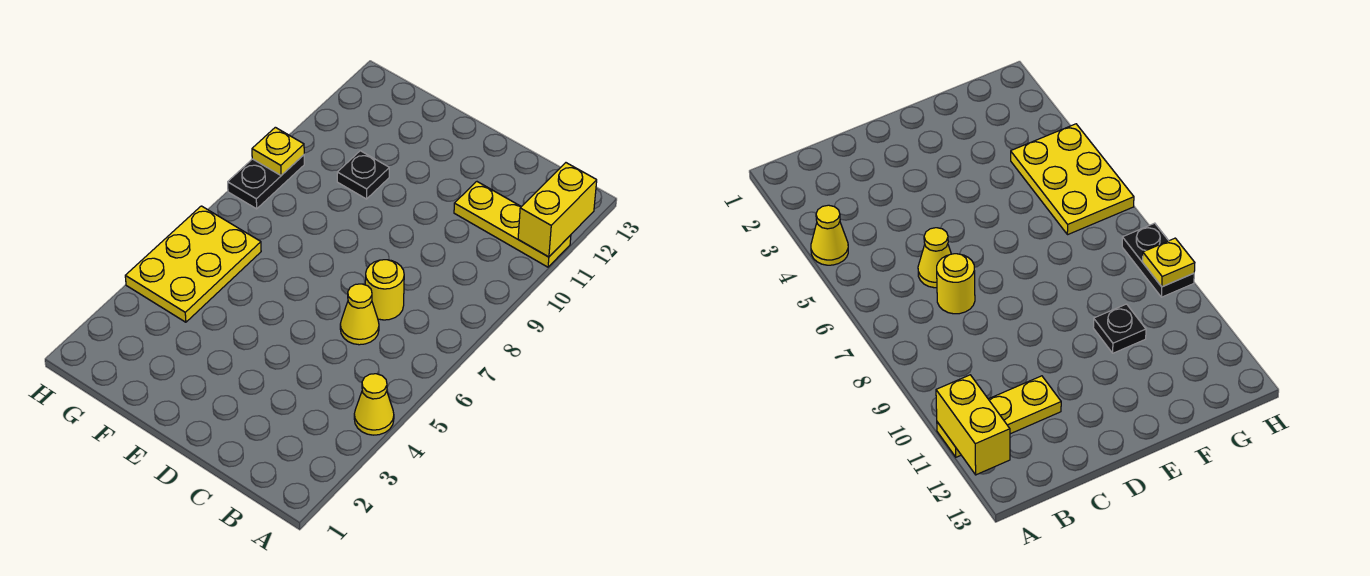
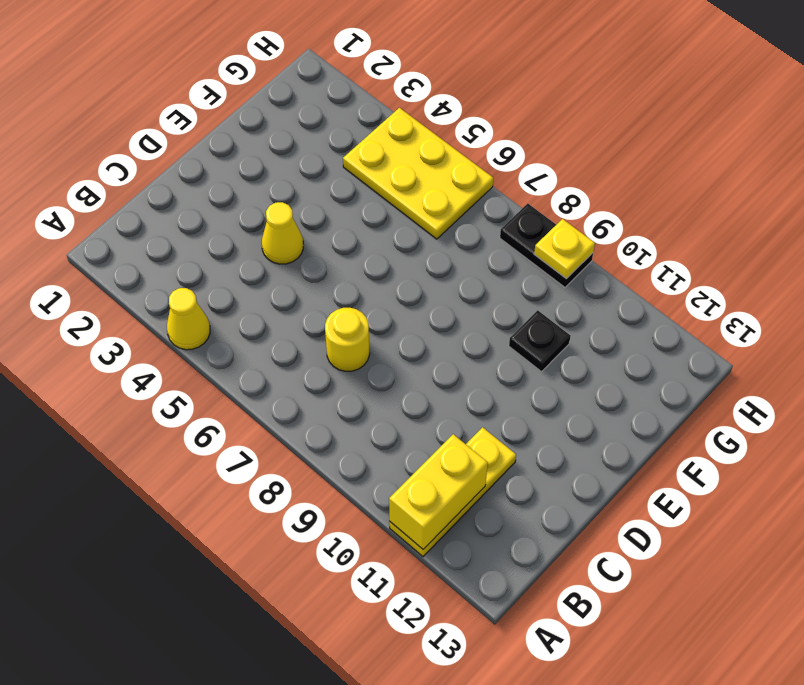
yellow brick A11:A12 level 2 -> yellow brick A11:B11 level 2
yellow cone C6 level 1 -> yellow cone D4 level 1

